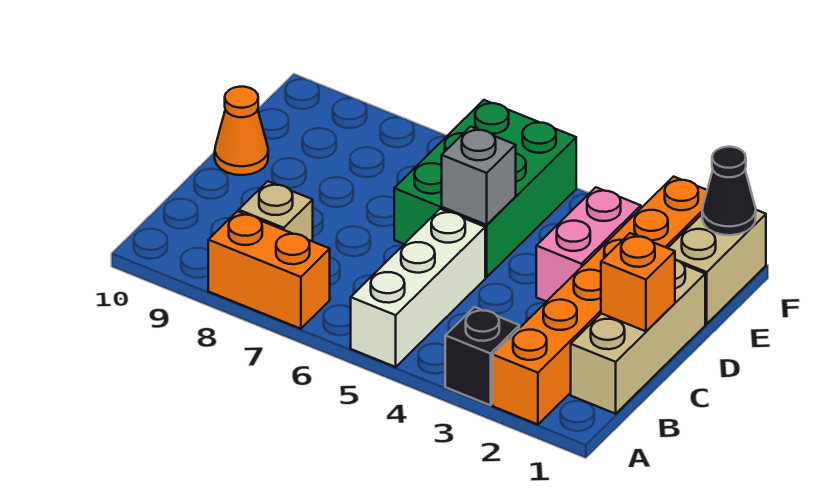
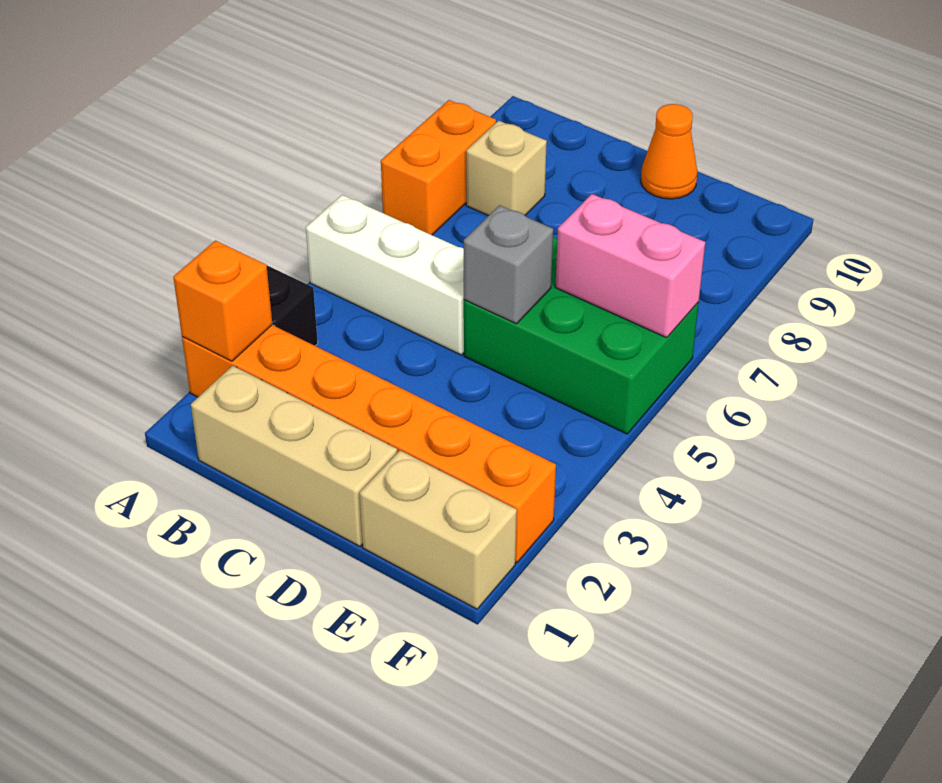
orange brick C1 level 2 -> orange brick A2 level 2
pink brick D3:E3 level 1 -> pink brick E6:F6 level 2
black cone F1 level 2 -> none

